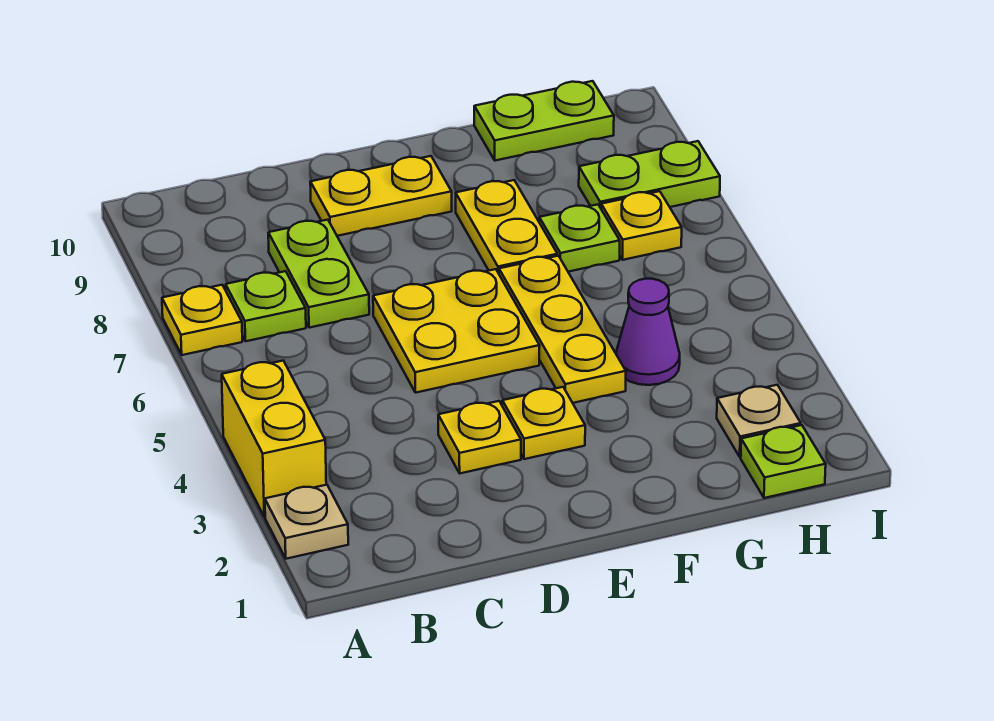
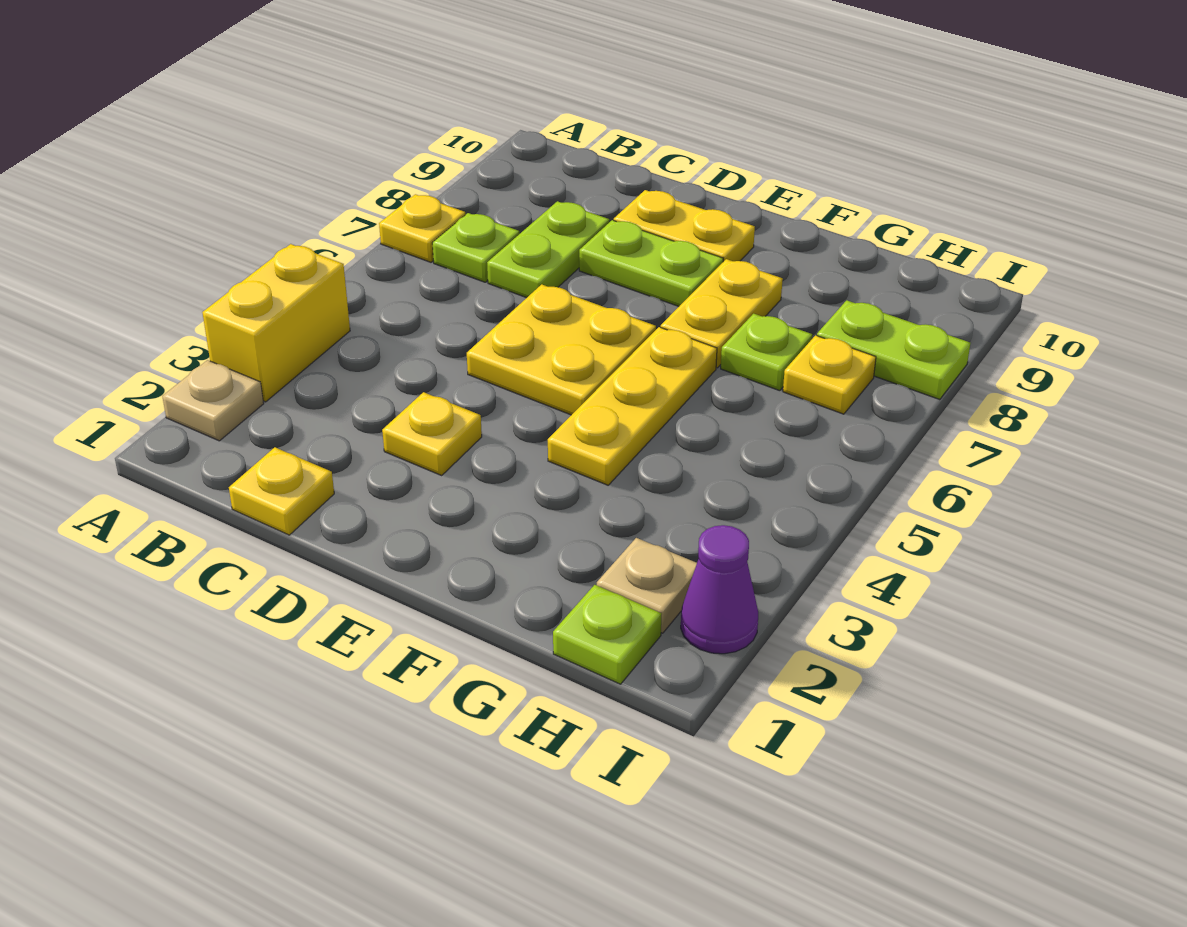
yellow plate E3 level 1 -> yellow plate C1 level 1
purple cone G4 level 1 -> purple cone I2 level 1
lime plate G10:H10 level 1 -> lime plate D8:E8 level 1

